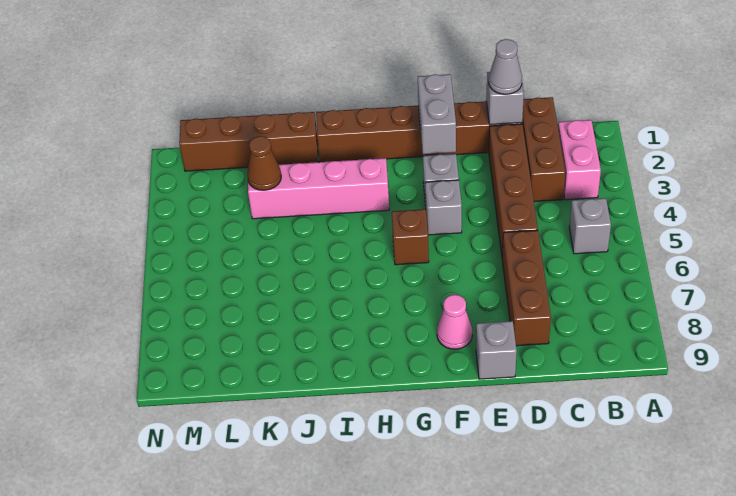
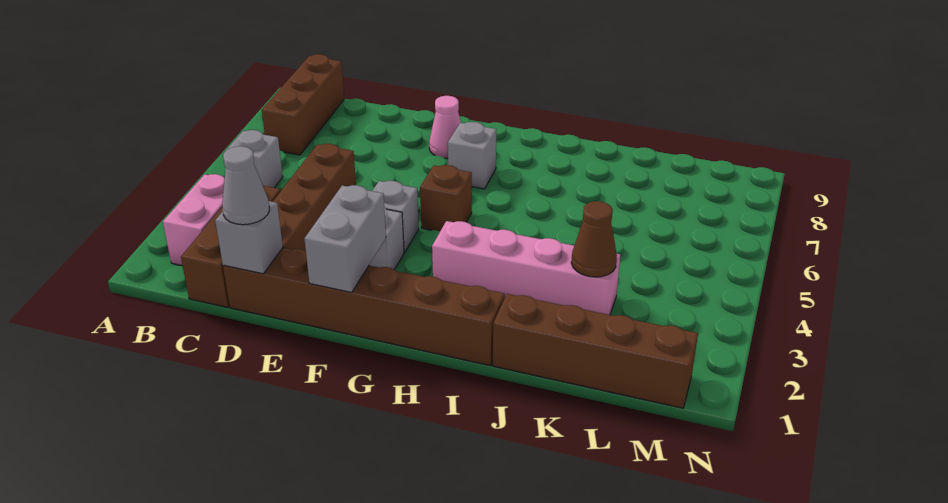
brown brick D6:D8 level 1 -> brown brick B7:B9 level 1
grey brick E9 level 1 -> grey brick G7 level 1

